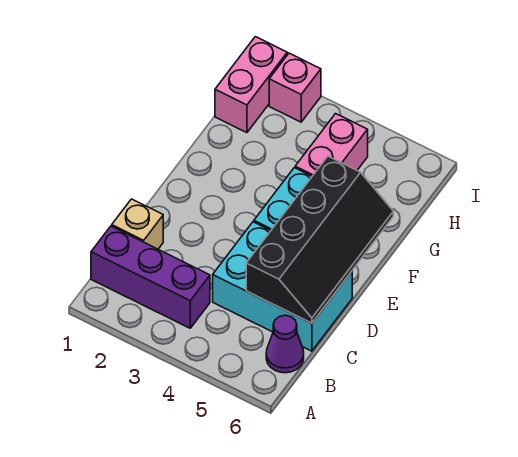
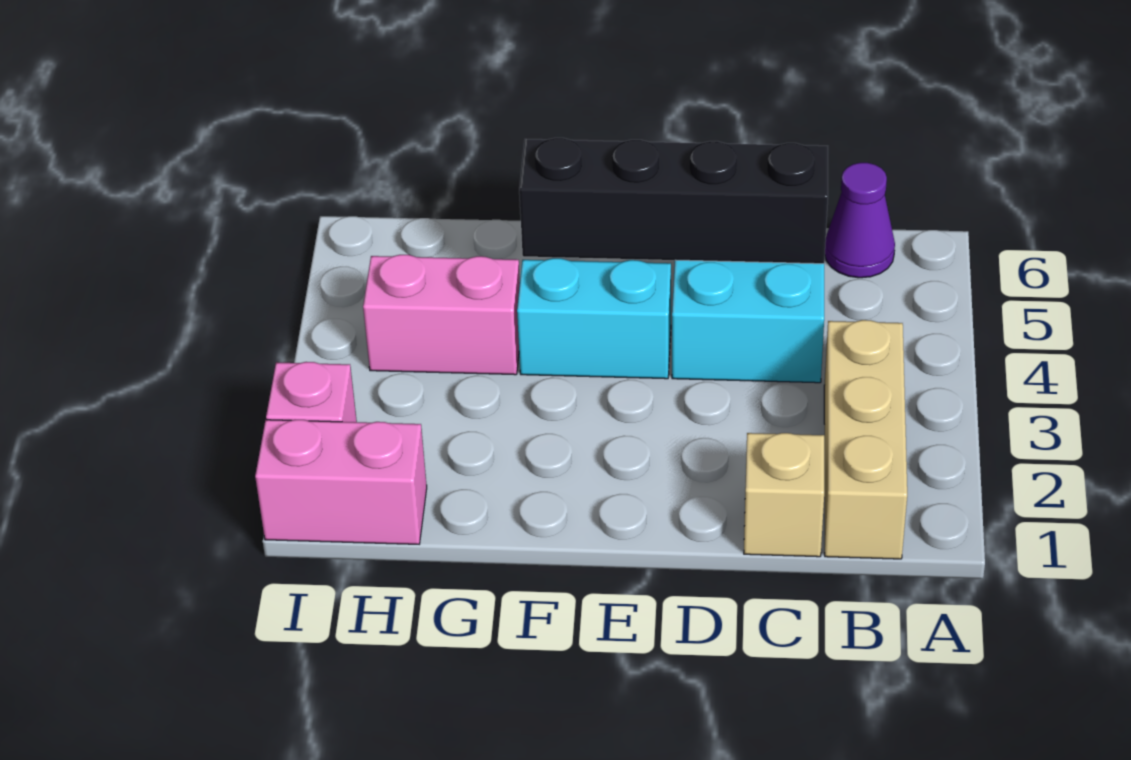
purple brick B1:B3 level 1 -> tan brick B1:B3 level 1

